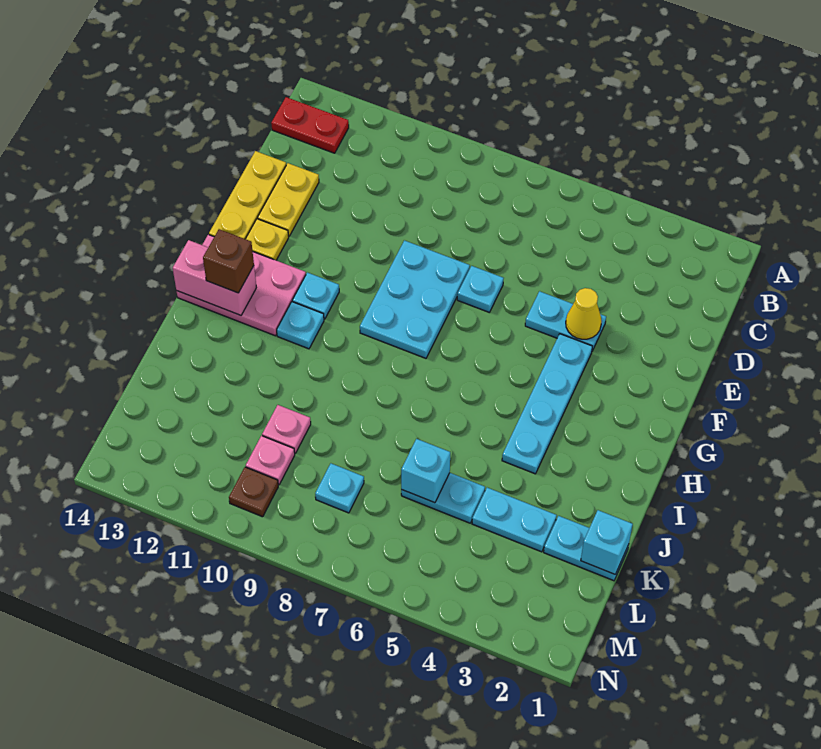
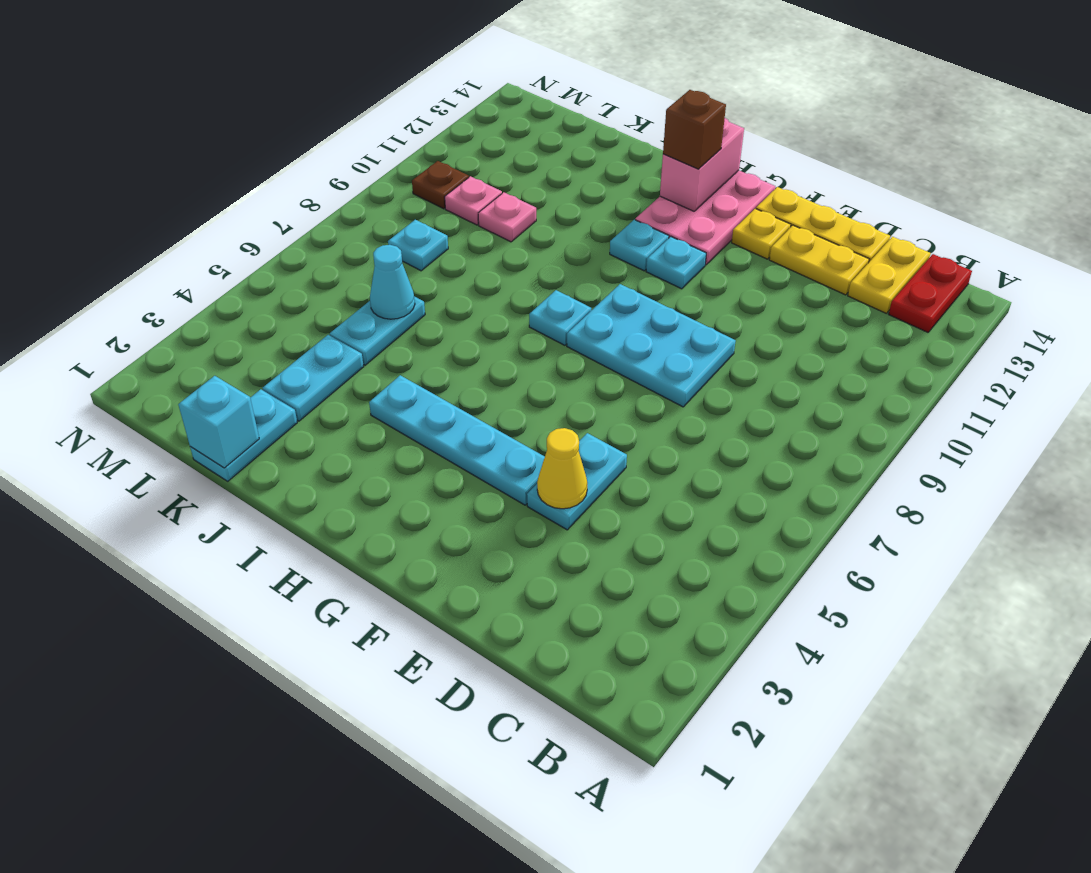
none -> yellow plate C13:C14 level 1
cyan plate E7 level 1 -> cyan plate H8 level 1
cyan brick K6 level 2 -> cyan cone K6 level 2

